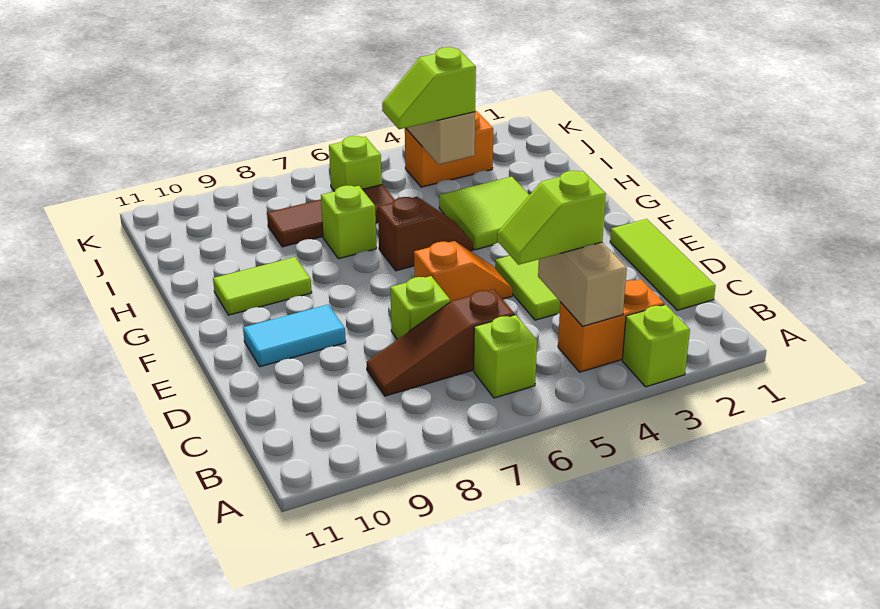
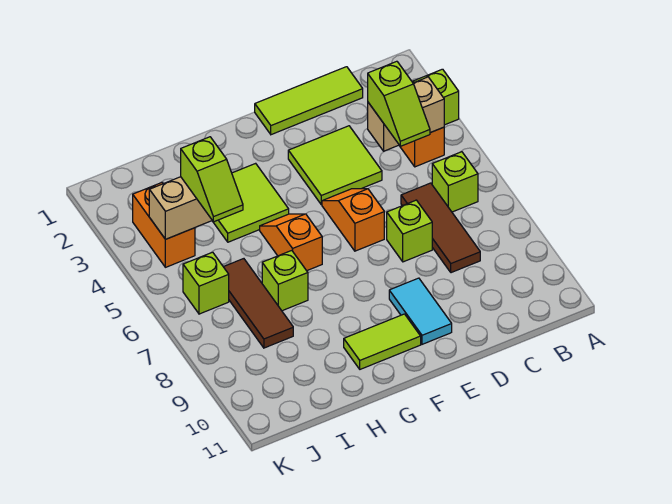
brown slope C6:C8 level 1 top 6 -> brown tile C6:C8 level 1
brown slope G5:G6 level 1 top 6 -> orange slope G5:G6 level 1 top 6
lime tile G9:G10 level 1 -> lime tile F10:G10 level 1

